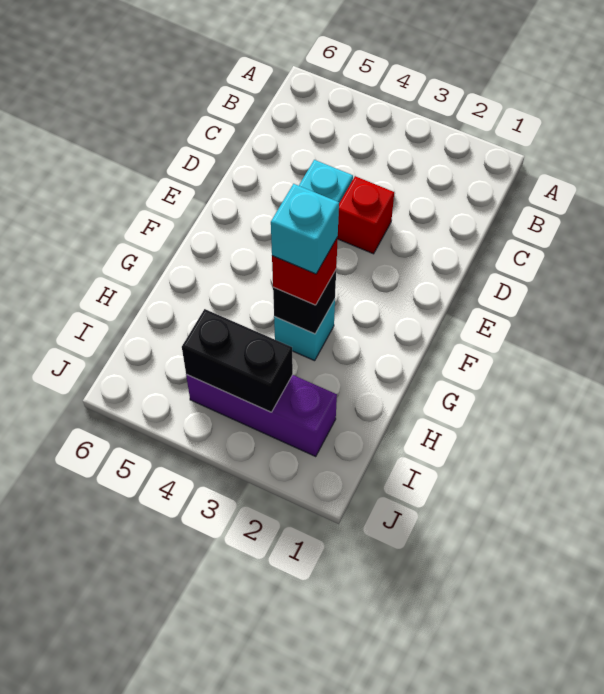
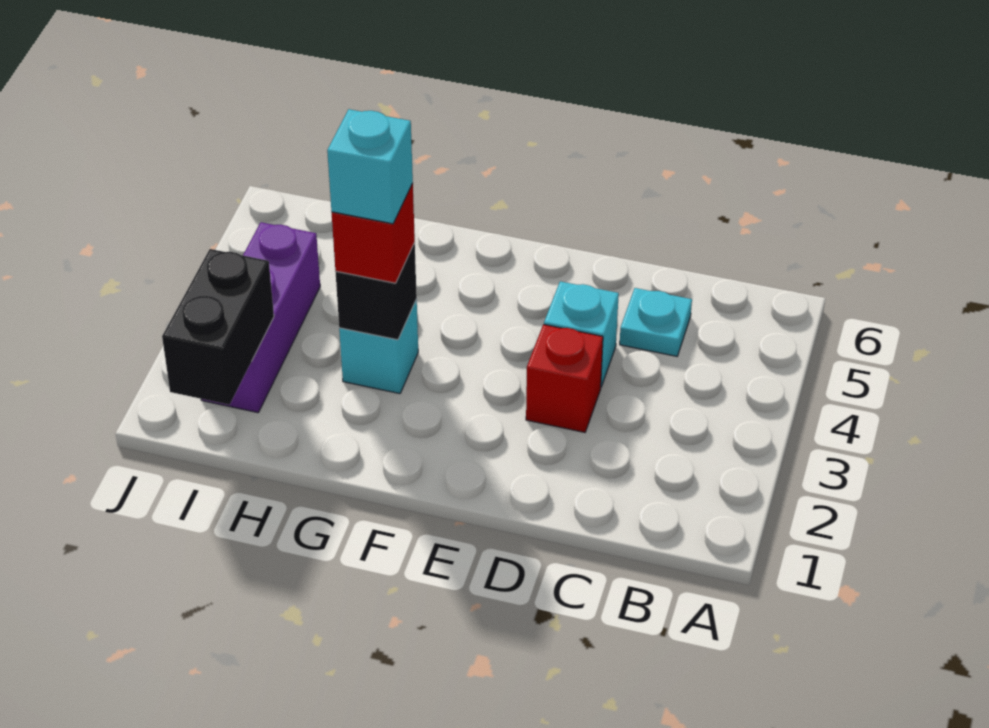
none -> cyan plate C5 level 1
black brick I3:I4 level 2 -> black brick I1:I2 level 2

